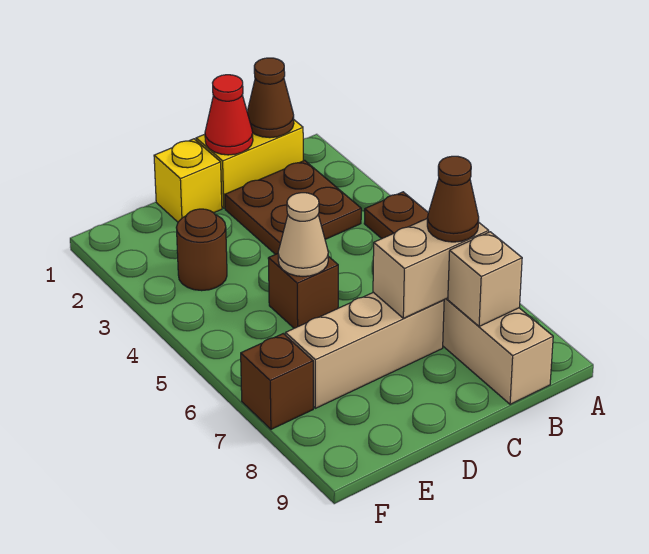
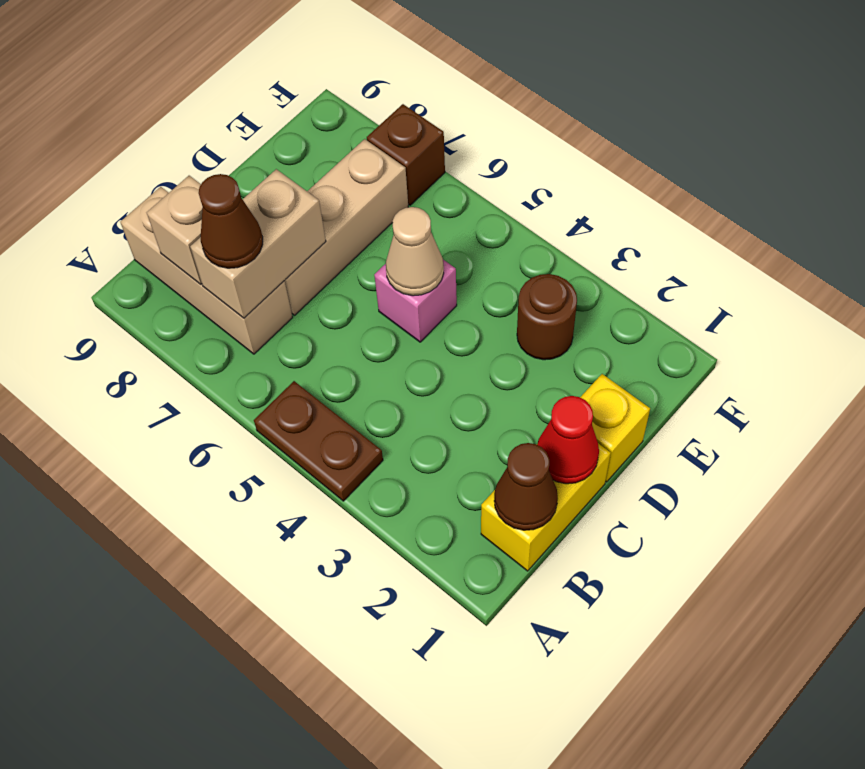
brown plate B2:C3 level 1 -> none
brown brick D5 level 1 -> pink brick D5 level 1

